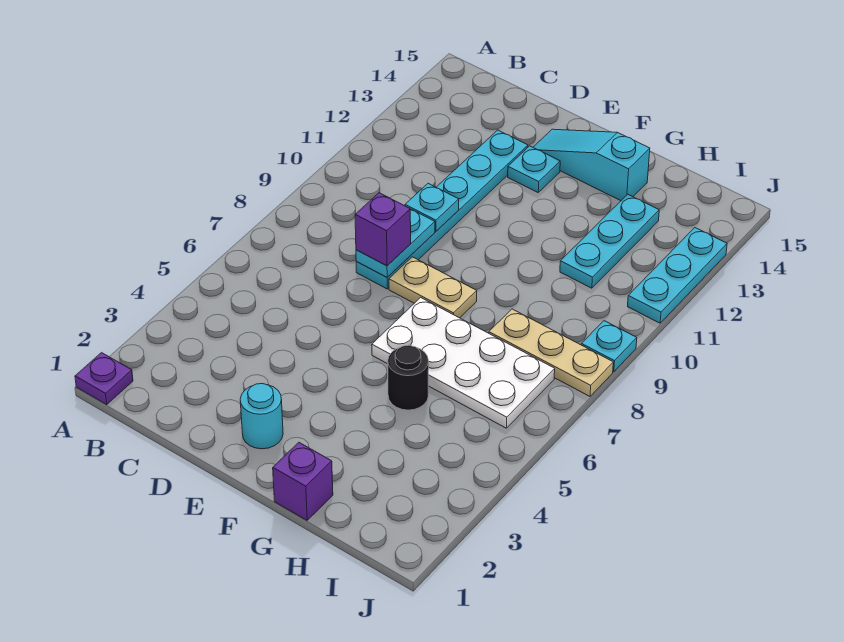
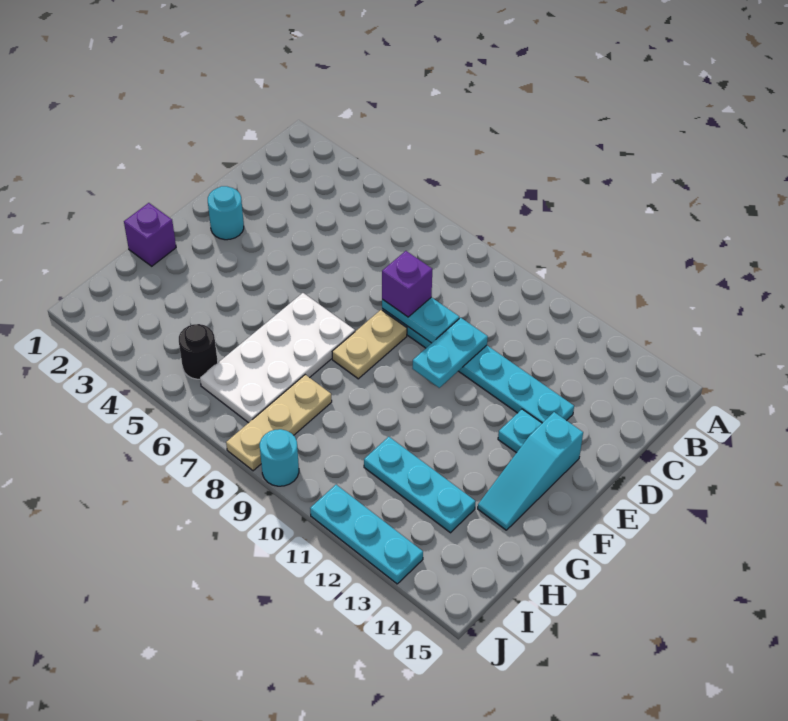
purple plate A1 level 1 -> none
cyan plate D10 level 2 -> cyan plate D10:E10 level 2
cyan slope E14:G14 level 1 top G -> cyan slope E14:G14 level 1 top E
black round brick G5 level 1 -> black round brick I5 level 1
cyan plate J9 level 1 -> cyan round brick J9 level 1

